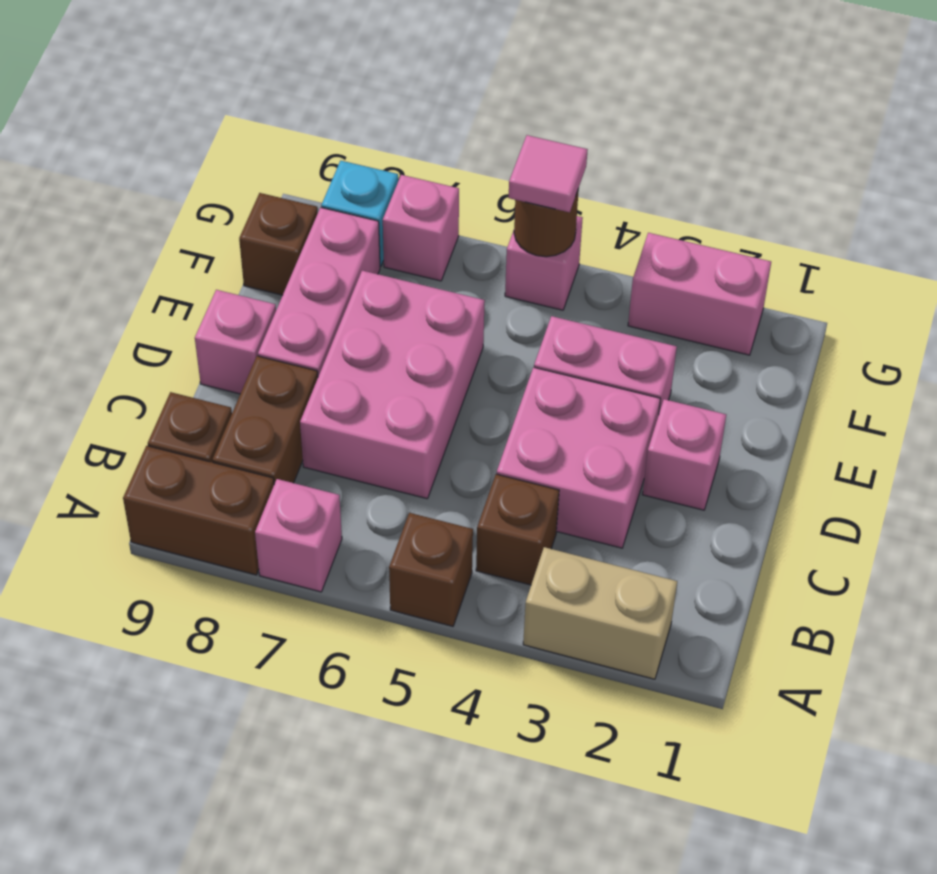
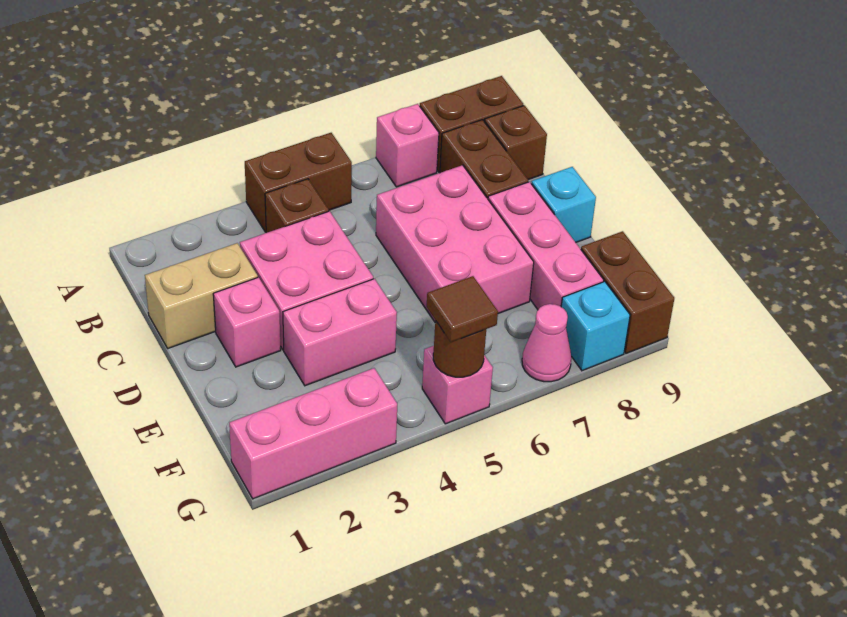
tan brick A2:A3 level 1 -> tan brick C1:C2 level 1
brown brick A5 level 1 -> brown brick A4:A5 level 1
pink brick D9 level 1 -> cyan brick D9 level 1
brown brick F9 level 1 -> brown brick F9:G9 level 1
pink brick G2:G3 level 1 -> pink brick G1:G3 level 1
pink tile G5 level 3 -> brown tile G5 level 3
pink brick G7 level 1 -> pink cone G7 level 1

